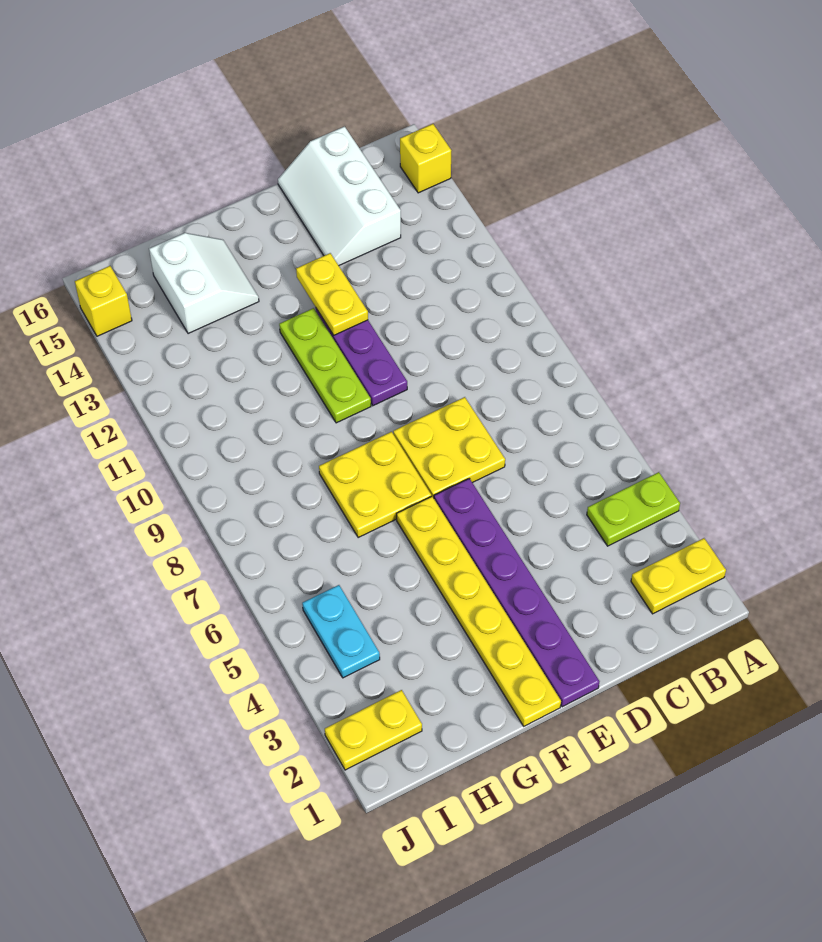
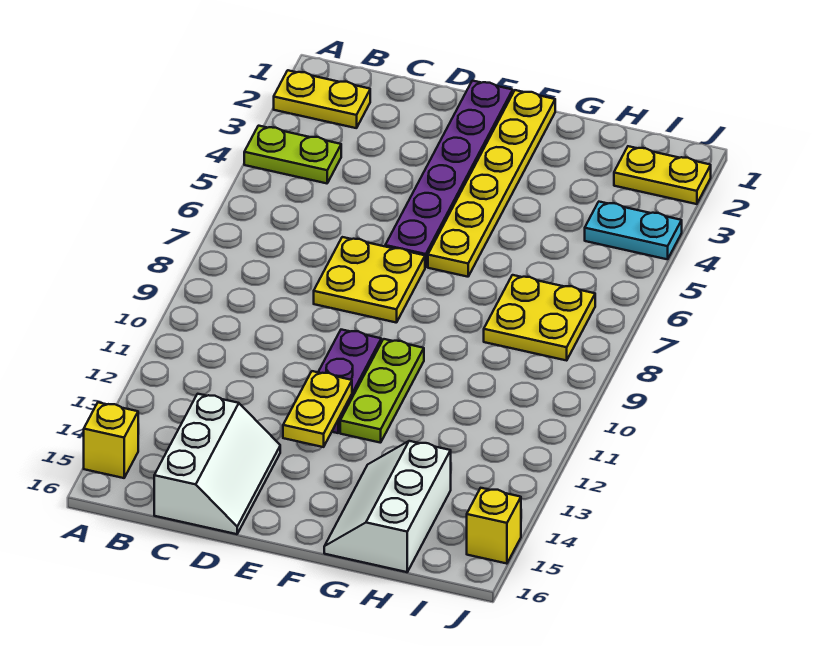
yellow plate F7:G8 level 1 -> yellow plate H7:I8 level 1
white slope G14:H15 level 1 top H -> white slope G14:H16 level 1 top H
cyan plate I4:I5 level 1 -> cyan plate I4:J4 level 1

